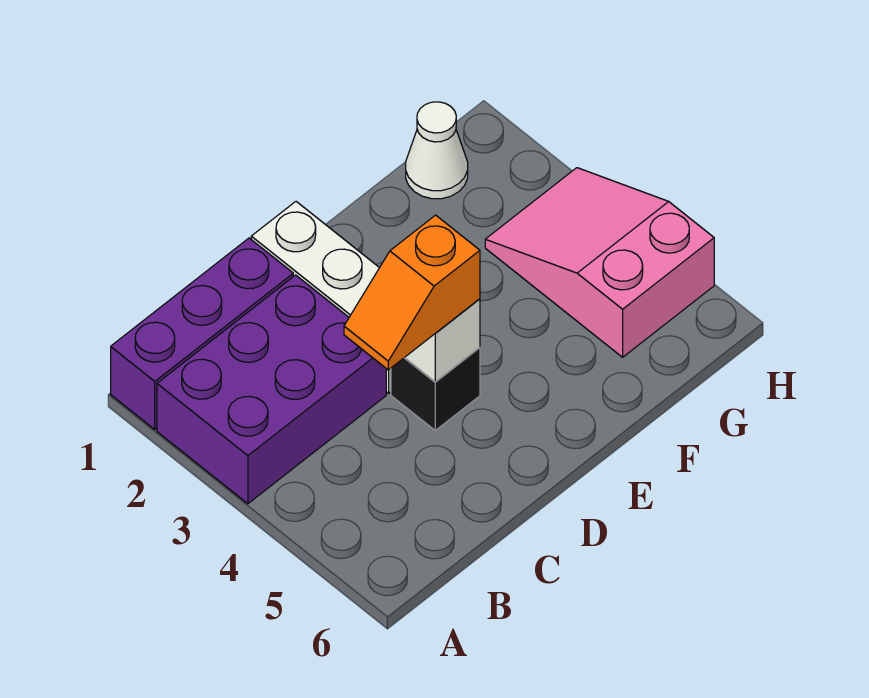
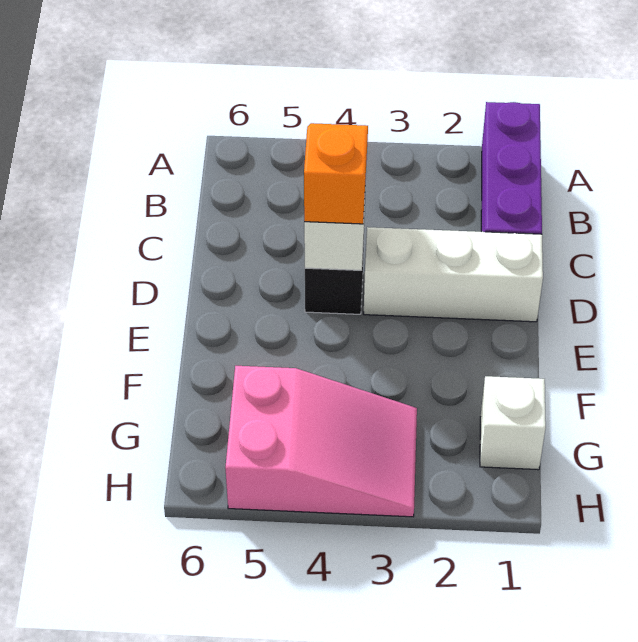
purple brick A2:C3 level 1 -> none
white cone G1 level 1 -> white brick G1 level 1

